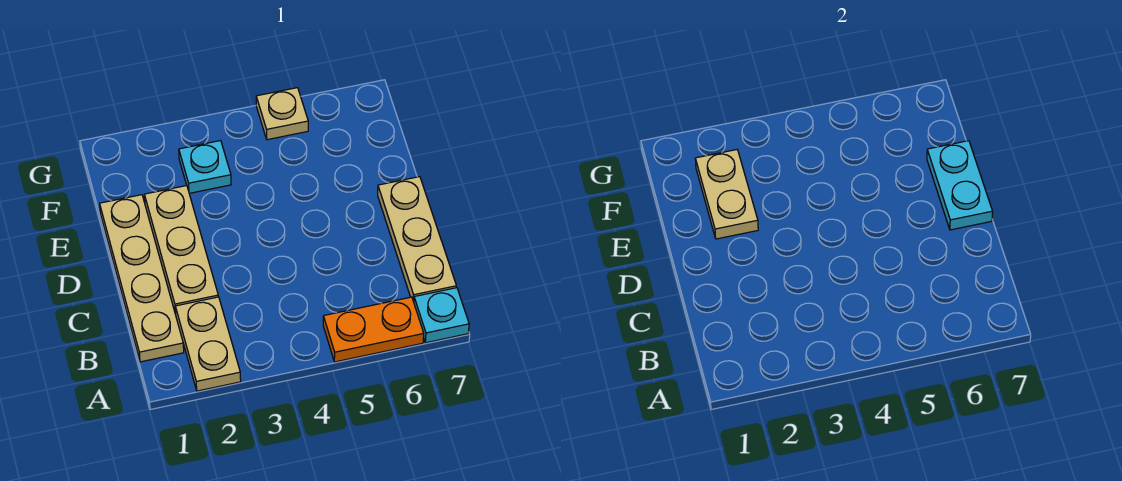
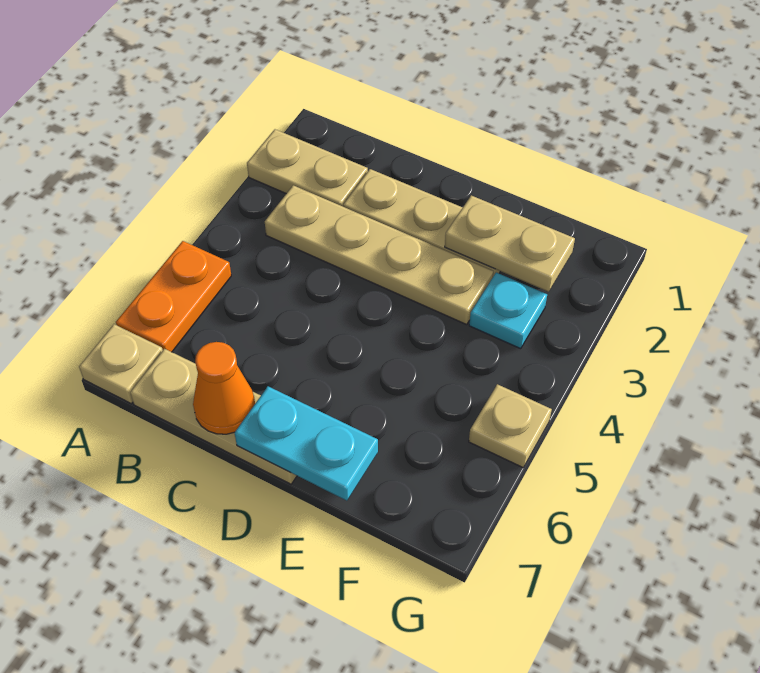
cyan plate A7 level 1 -> tan plate A7 level 1
tan plate B1:E1 level 1 -> tan plate B3:E3 level 1
none -> orange cone C7 level 2

